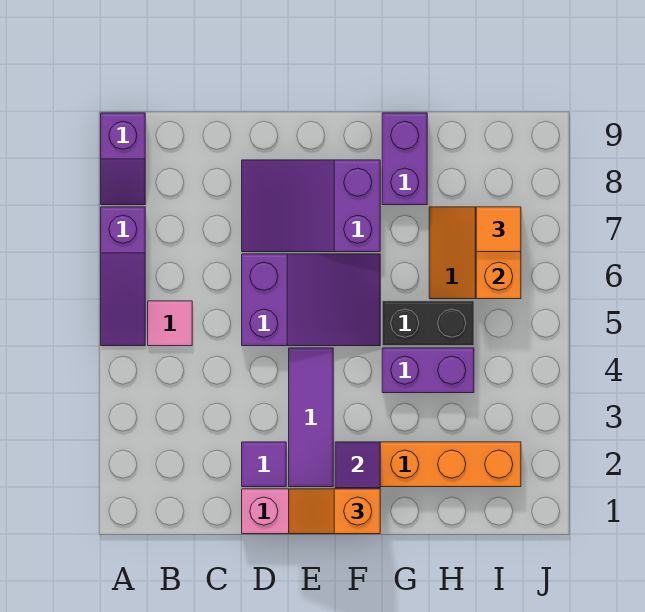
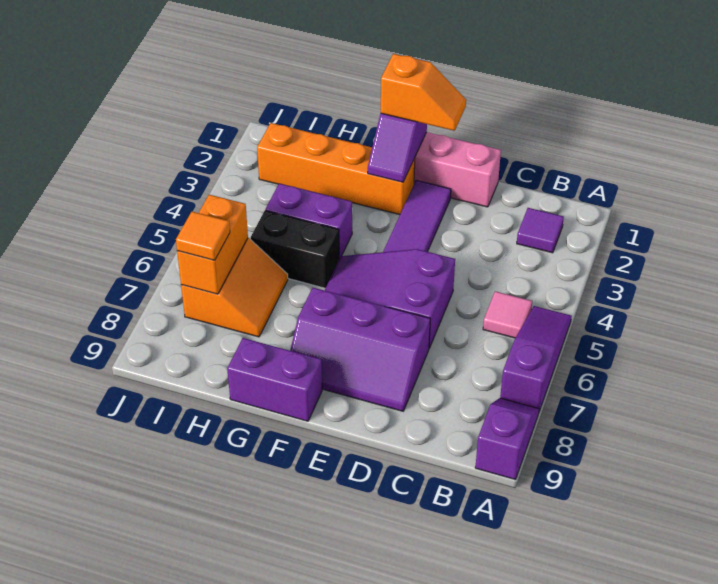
purple tile D2 level 1 -> purple tile B2 level 1
purple slope D7:F8 level 1 top F -> purple slope D7:F8 level 1 top 7
purple brick G8:G9 level 1 -> purple brick F9:G9 level 1

